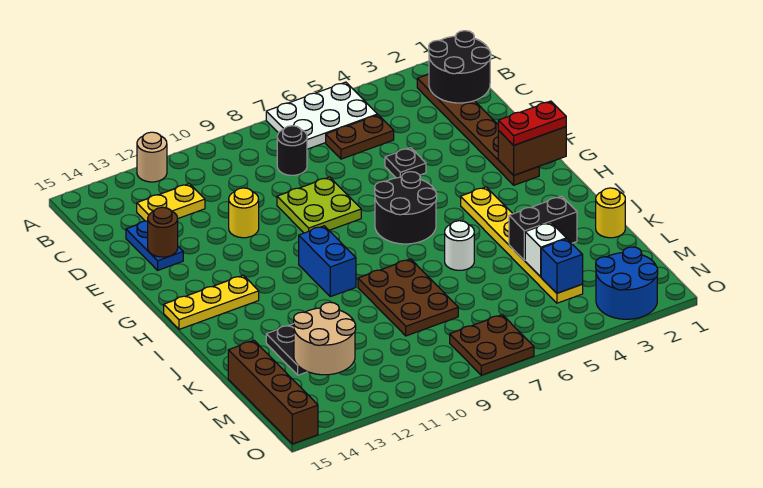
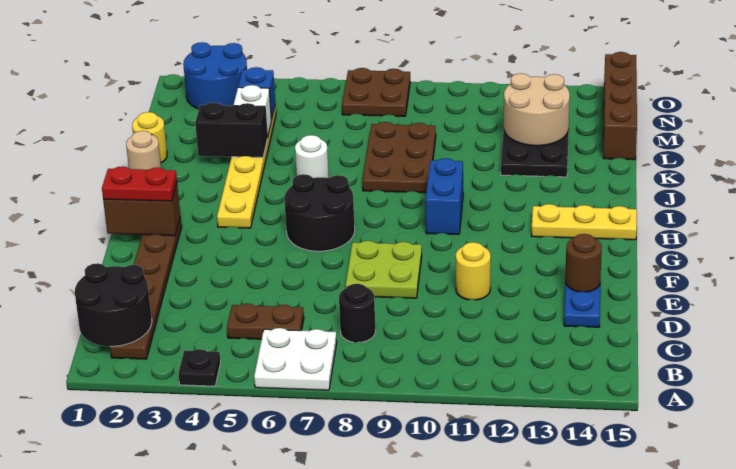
white plate A5:B7 level 1 -> white plate A6:B7 level 1
tan round brick A12 level 1 -> tan round brick J1 level 1
yellow plate C12:C13 level 1 -> none
black plate E5 level 1 -> black plate A4 level 1

